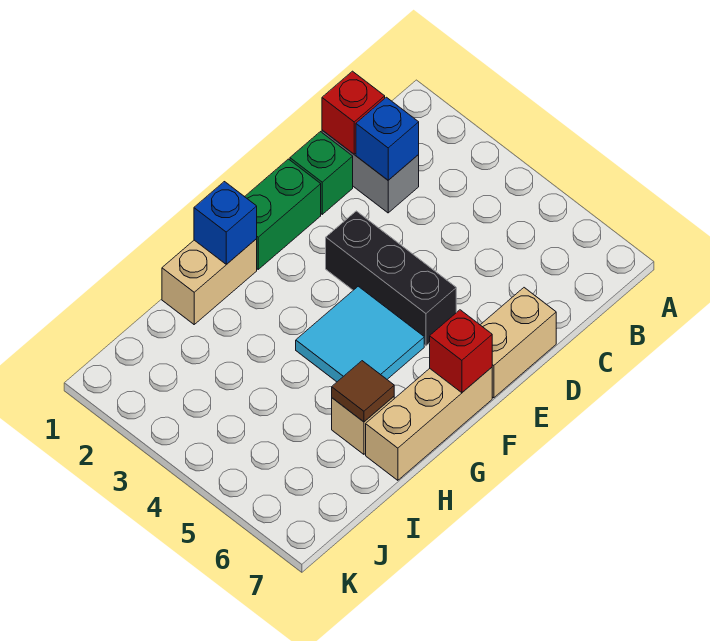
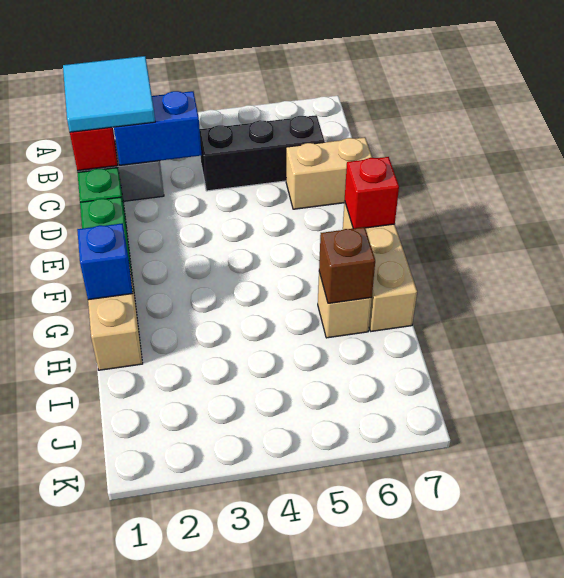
blue brick C2 level 2 -> blue brick C2:C3 level 2
tan brick D7:E7 level 1 -> tan brick D6:D7 level 1
black brick E3:E5 level 1 -> black brick C4:C6 level 1
cyan tile F4:G5 level 1 -> cyan tile B1:C2 level 3
brown tile H6 level 2 -> brown brick H6 level 2

